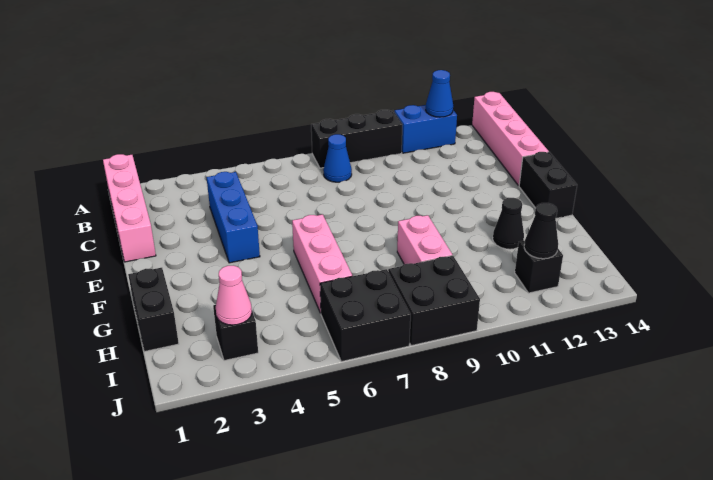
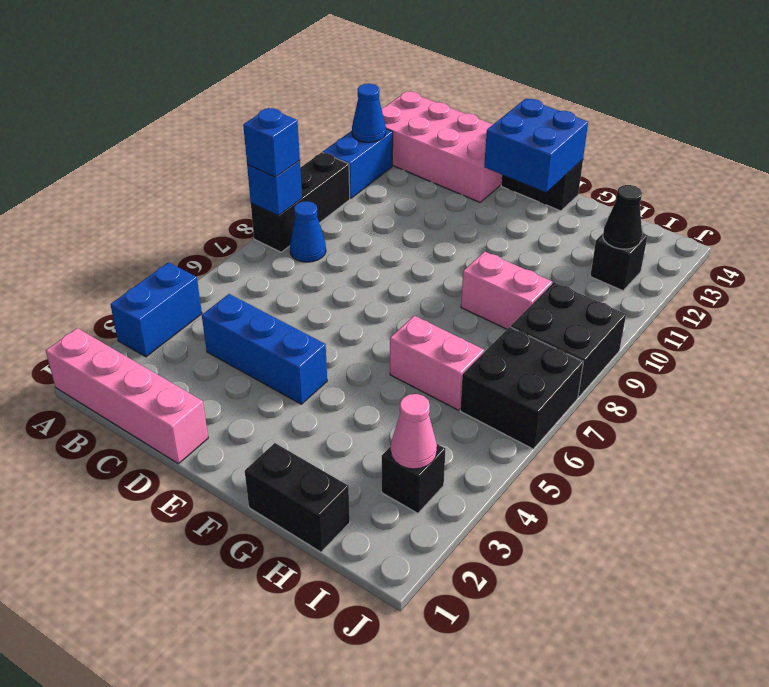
none -> blue brick A3:A4 level 1
none -> blue brick A8 level 2
none -> blue brick A8 level 3
pink brick A14:D14 level 1 -> pink brick A13:D14 level 1
none -> blue brick E13:F14 level 2
pink brick F6:H6 level 1 -> pink brick G6:H6 level 1
black cone G12 level 1 -> none

